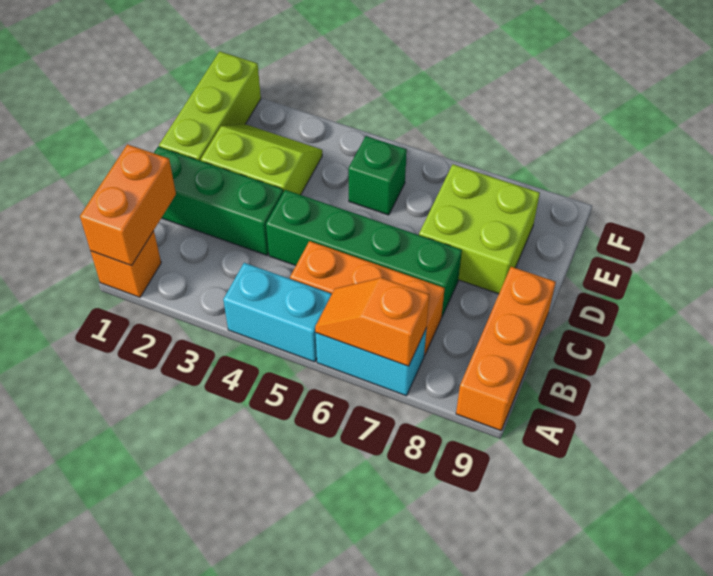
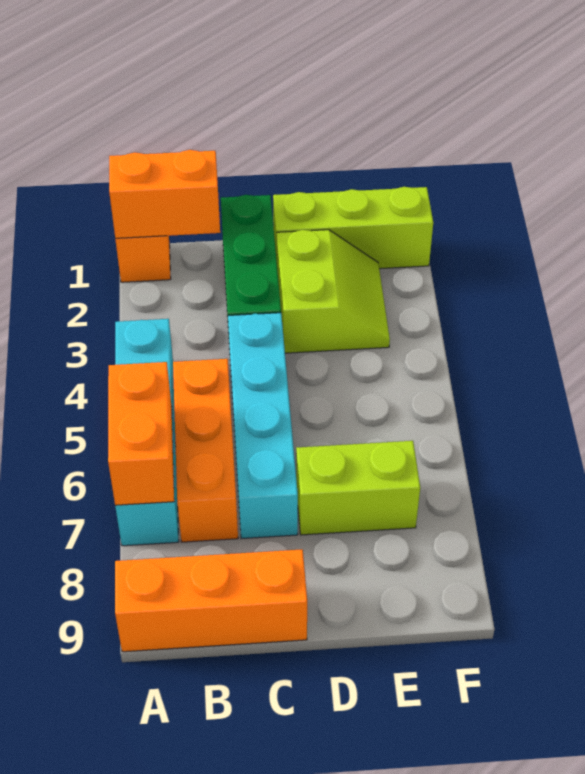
orange slope A6:A7 level 2 top 7 -> orange brick A6:A7 level 2
green brick C4:C7 level 1 -> cyan brick C4:C7 level 1
lime brick D7:E8 level 1 -> lime brick D7:E7 level 1
green brick E5 level 1 -> none

